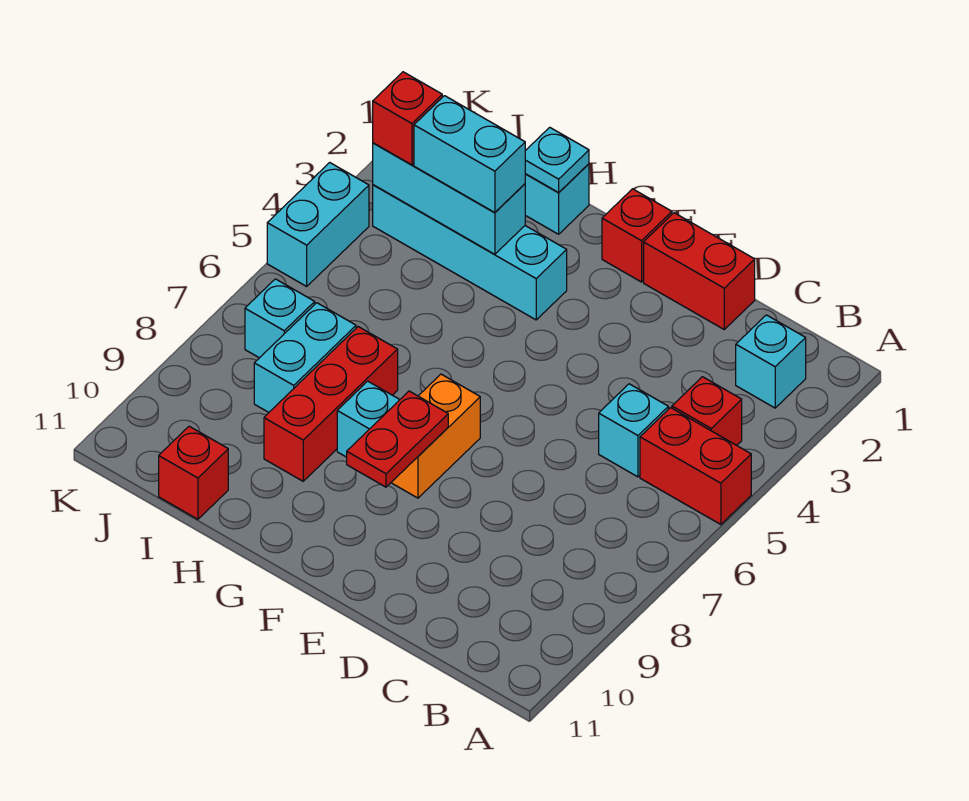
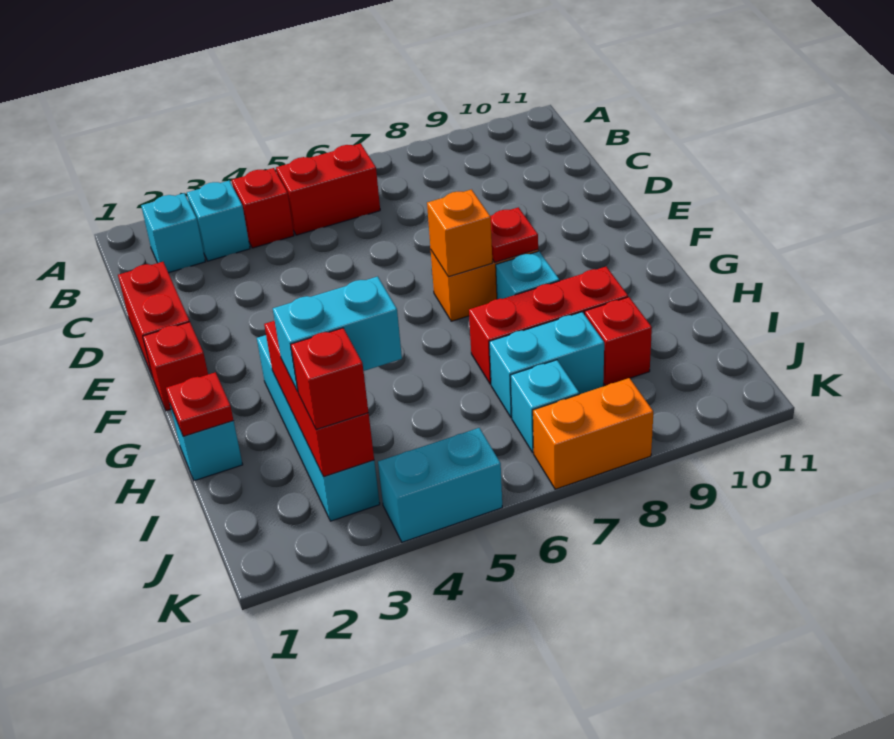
red brick A5:B5 level 1 -> red brick B5:B6 level 1
cyan brick C5 level 1 -> cyan brick B3 level 1
none -> orange brick F7 level 2
red plate F8:F9 level 2 -> red plate F8 level 2
cyan plate H1 level 2 -> red plate H1 level 2
cyan brick H3:J3 level 2 -> red brick H3:J3 level 2
cyan brick H3:I3 level 3 -> cyan brick I3:I4 level 3
red brick I11 level 1 -> red brick I9 level 1
none -> orange brick K7:K8 level 1

